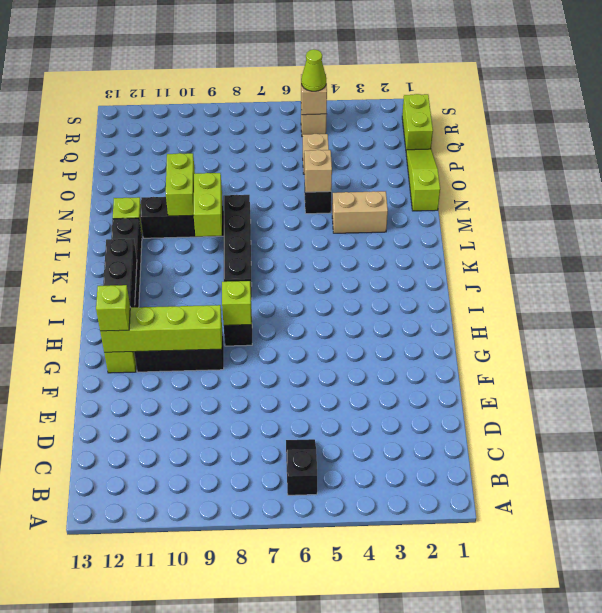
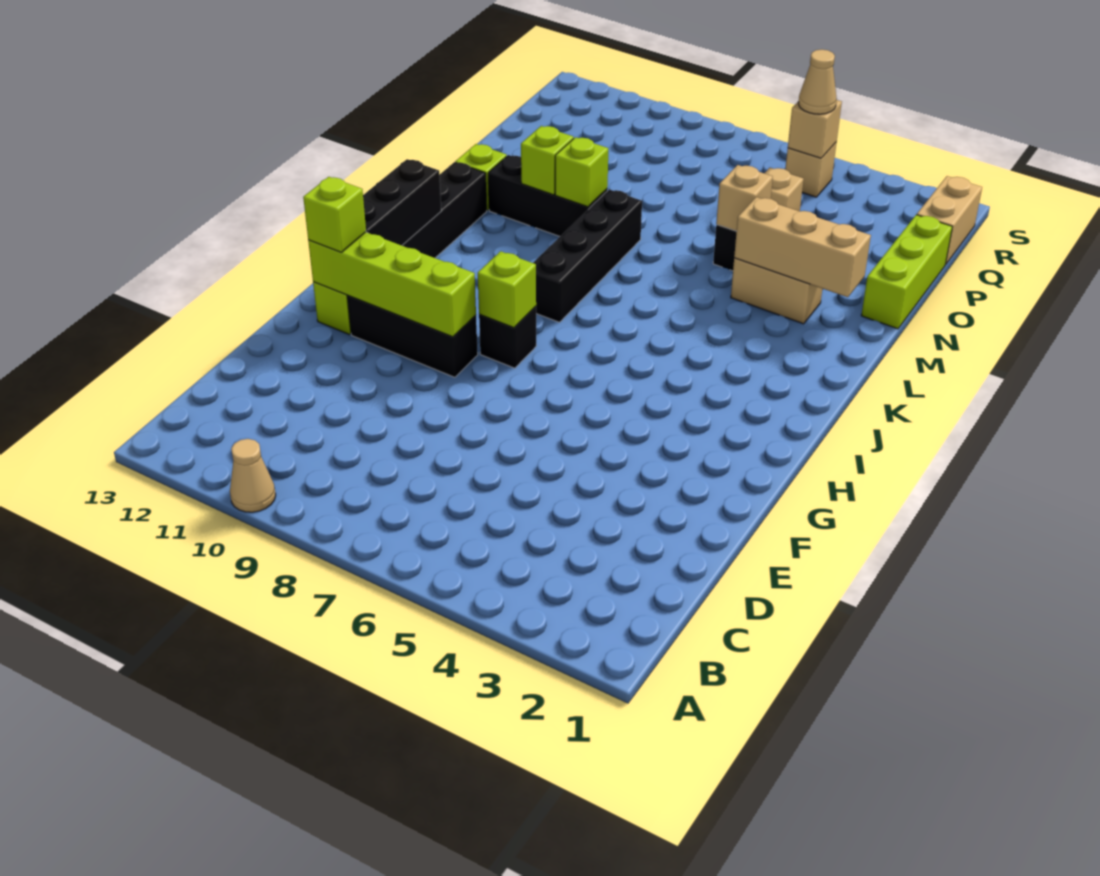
none -> tan cone A10 level 1
black slope B6:C6 level 1 top B -> none
lime brick L9:M9 level 2 -> lime brick M9 level 2
none -> tan brick M2:M4 level 2
lime brick M10:N10 level 2 -> lime brick M10 level 2
lime slope N1:P1 level 1 top N -> lime brick N1:P1 level 1
lime brick Q1:R1 level 1 -> tan brick Q1:R1 level 1
lime cone R5 level 3 -> tan cone R5 level 3

